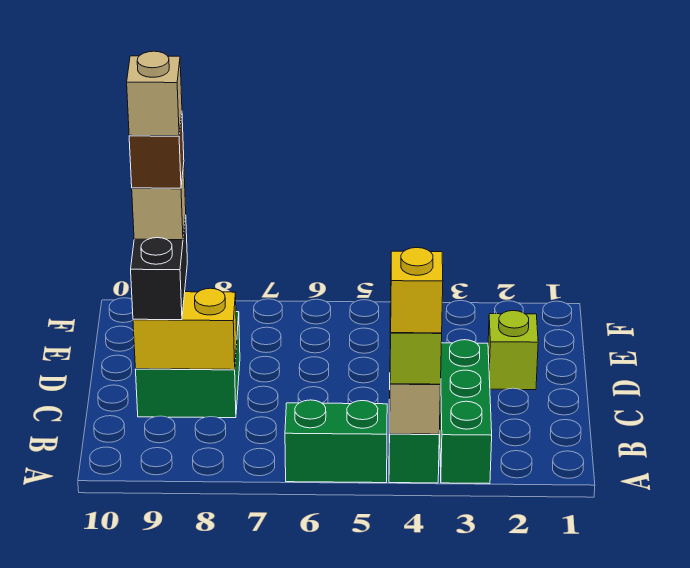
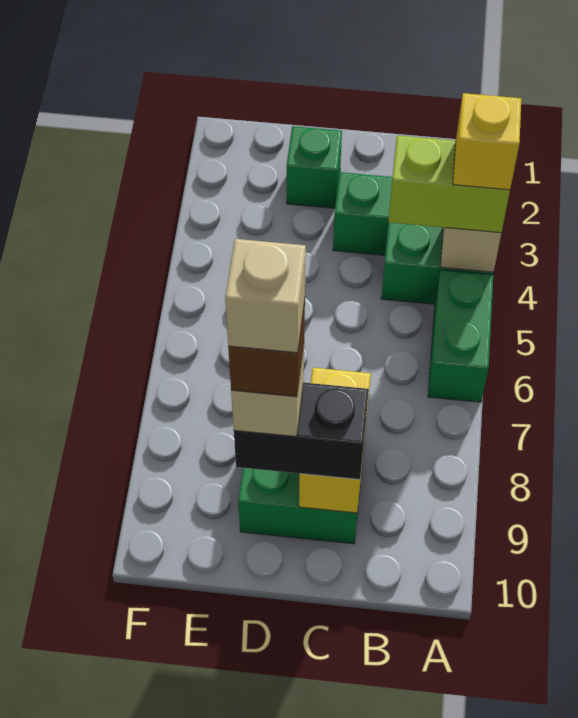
lime brick D2 level 1 -> green brick D2 level 1

